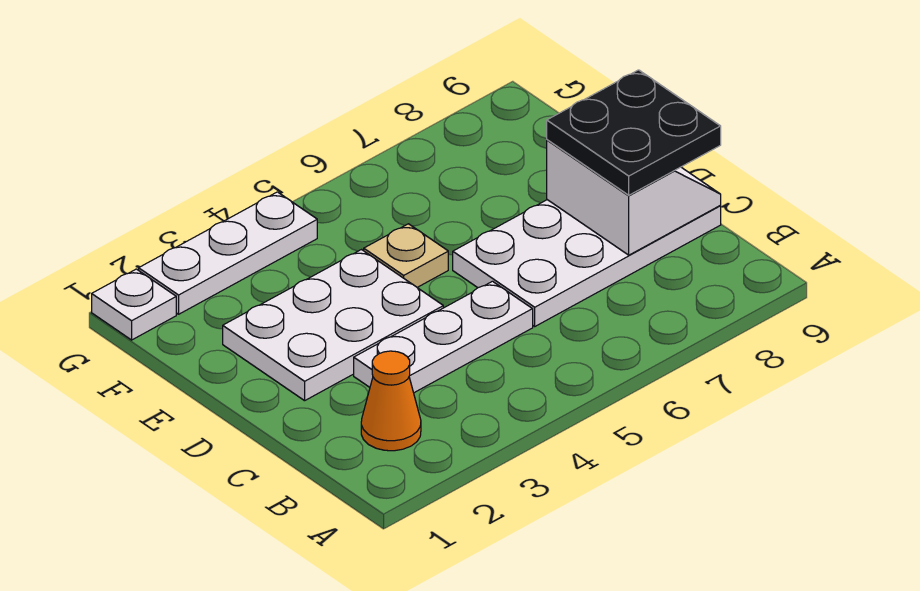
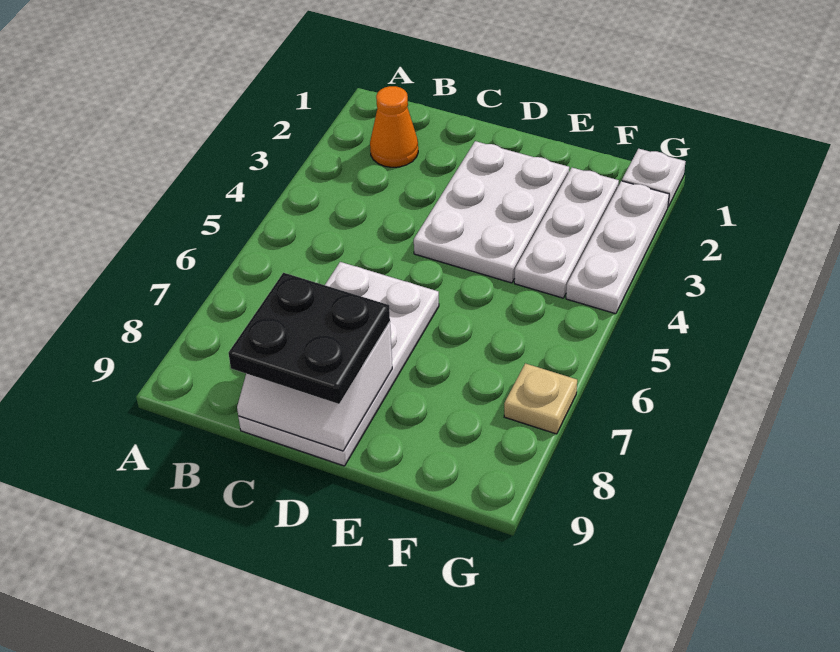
white plate C3:C5 level 1 -> white plate F2:F4 level 1
tan plate E5 level 1 -> tan plate G7 level 1

